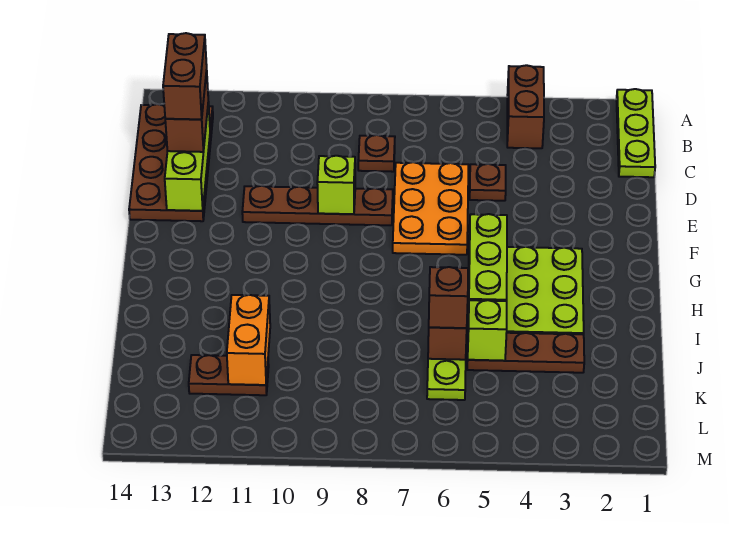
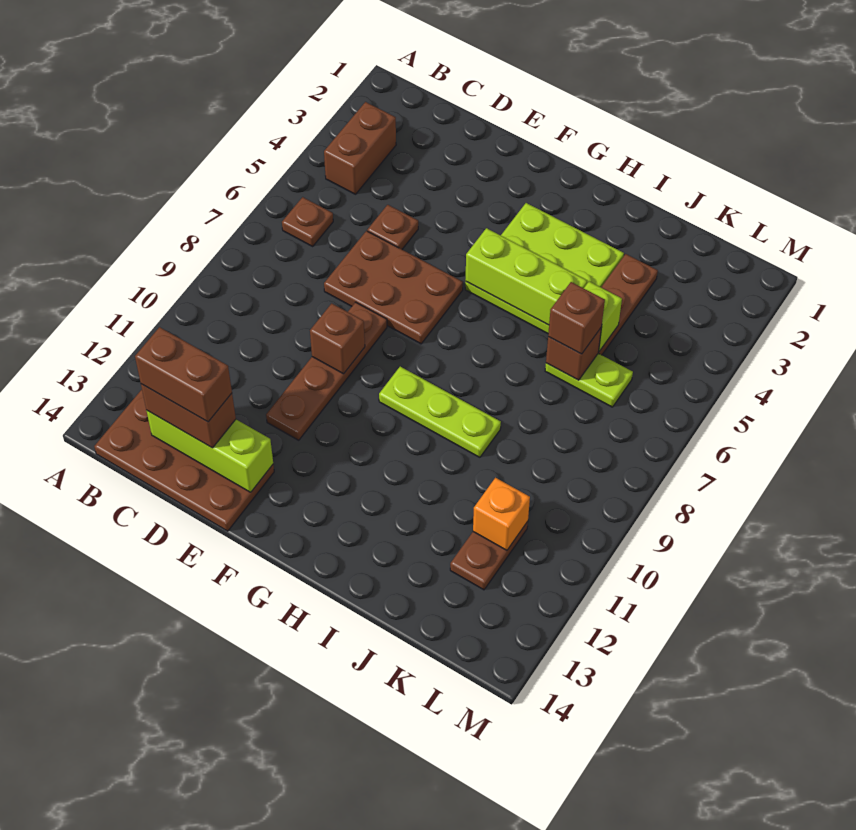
lime plate A1:C1 level 1 -> lime plate G9:I9 level 1
brown brick A4:B4 level 1 -> brown brick B3:B4 level 1
brown plate C8 level 1 -> brown plate B6 level 1
orange plate D6:F7 level 1 -> brown plate D6:F7 level 1
lime brick E9 level 2 -> brown brick E9 level 2
orange brick J11:K11 level 2 -> orange brick K11 level 2

